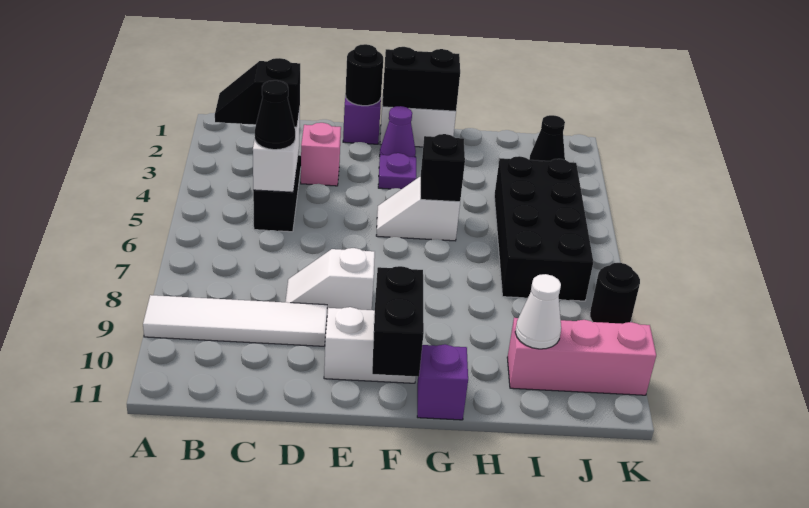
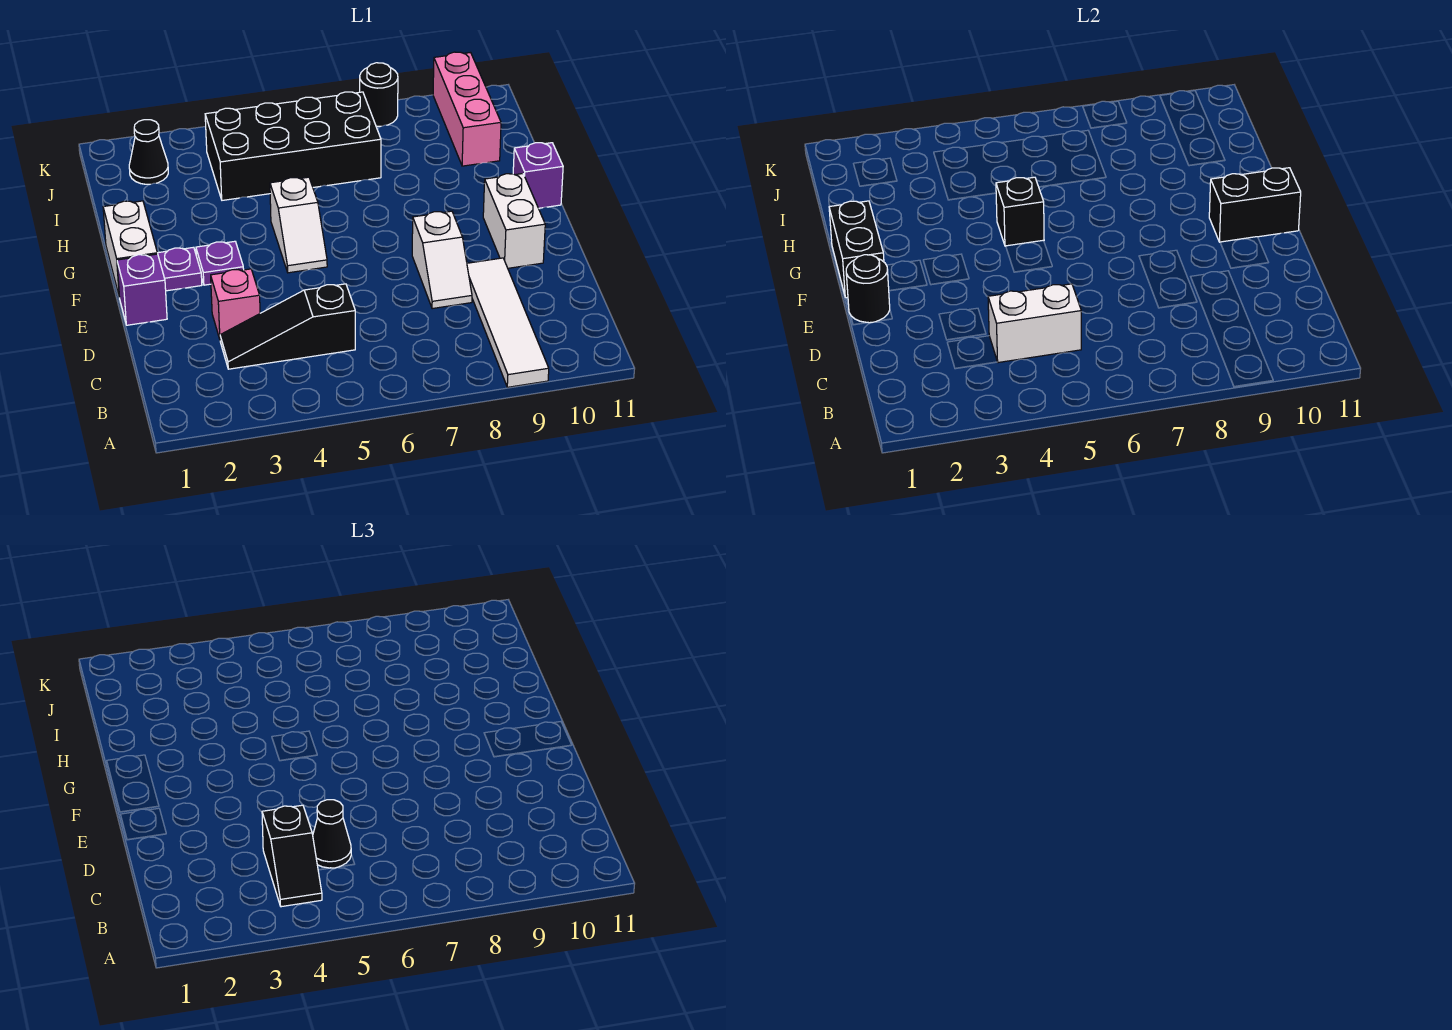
purple cone F2 level 1 -> purple plate F2 level 1
white cone I10 level 2 -> none

